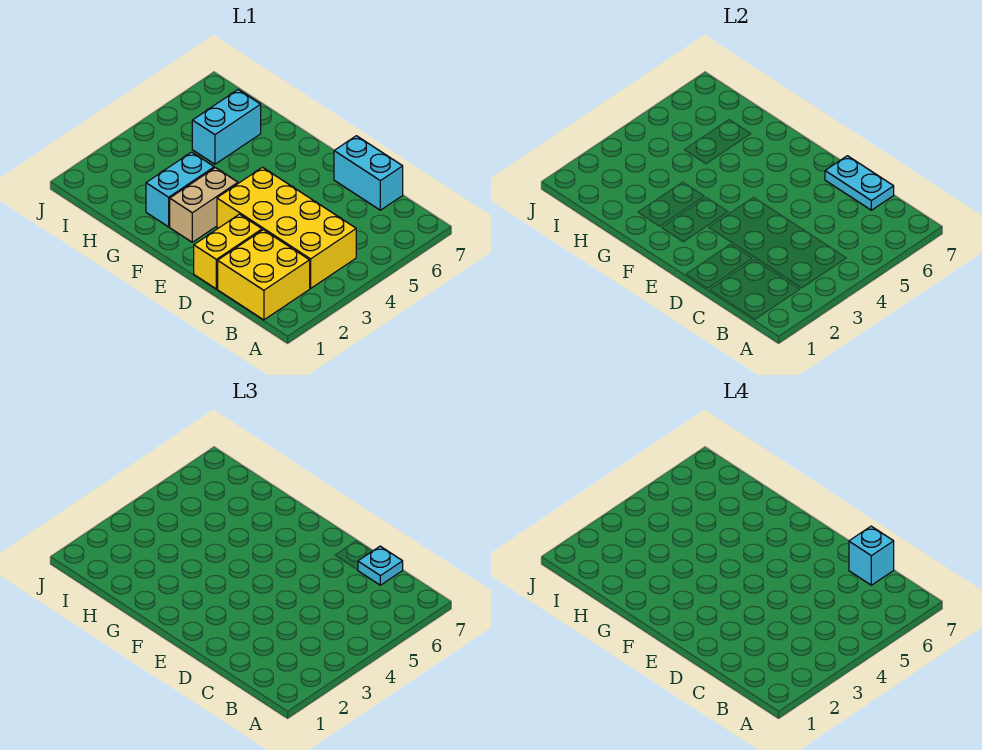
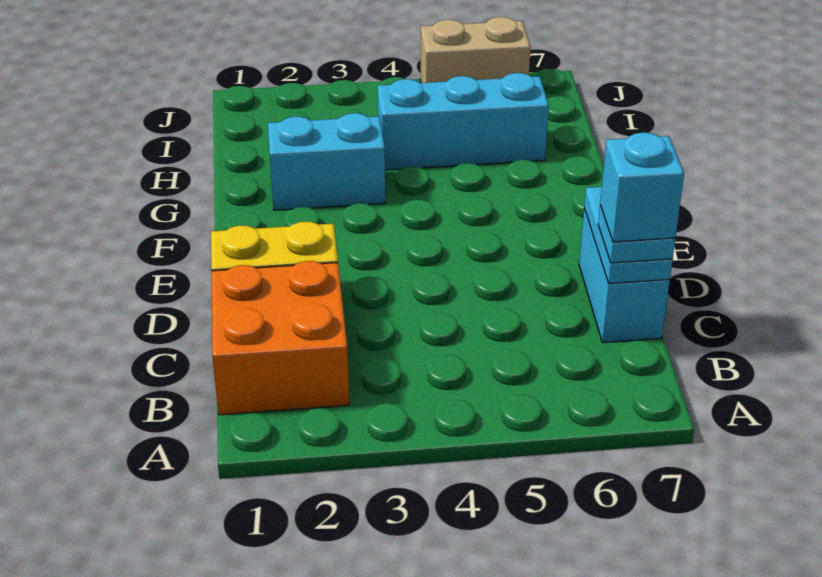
yellow brick B1:C2 level 1 -> orange brick B1:C2 level 1
yellow brick B3:E4 level 1 -> none
tan brick F2:F3 level 1 -> tan brick J5:J6 level 1
cyan brick H5:H6 level 1 -> cyan brick H4:H6 level 1

